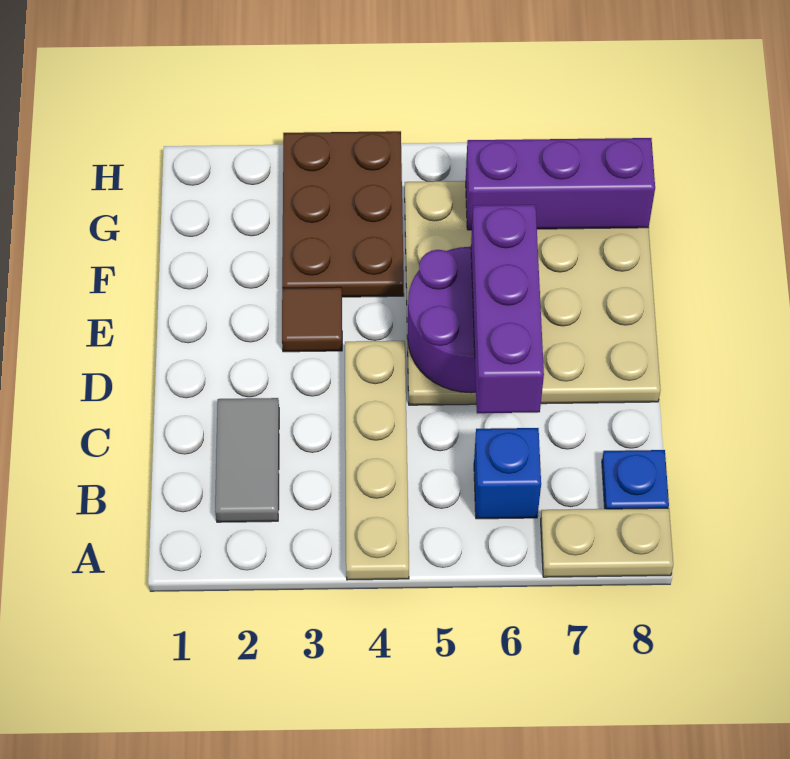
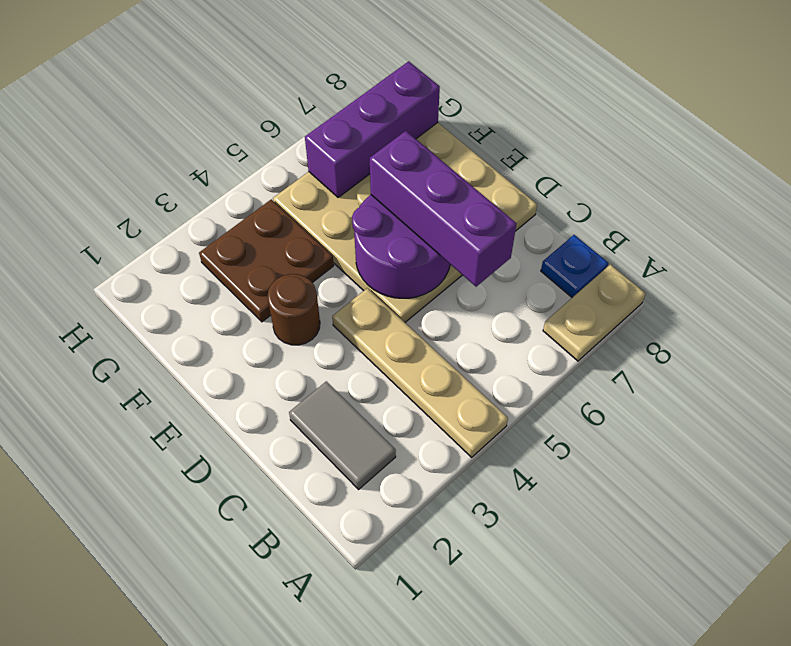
blue brick B6 level 1 -> none
brown tile E3 level 1 -> brown round brick E3 level 1
brown plate F3:H4 level 1 -> brown plate F3:G4 level 1

